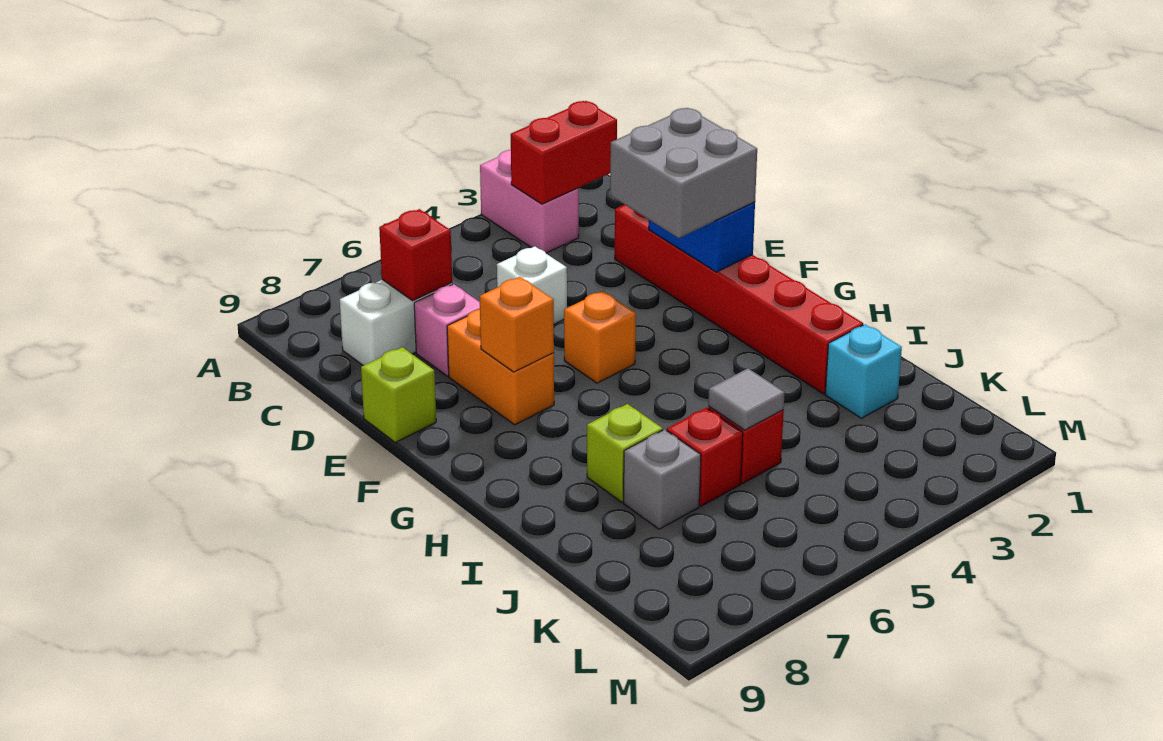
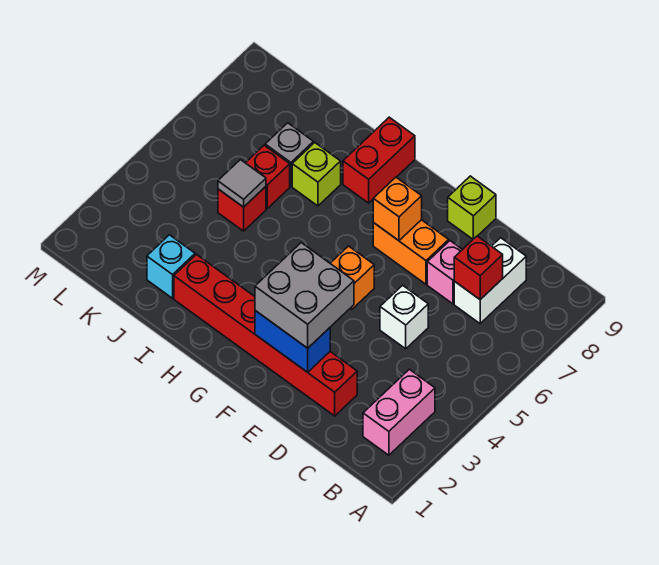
pink brick A3:B3 level 1 -> pink brick B2:B3 level 1
red brick B2:B3 level 2 -> red brick H8:H9 level 1

